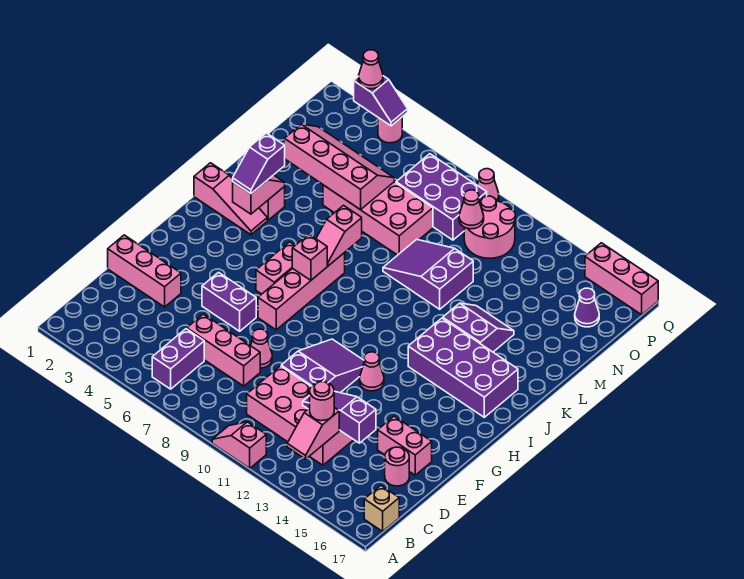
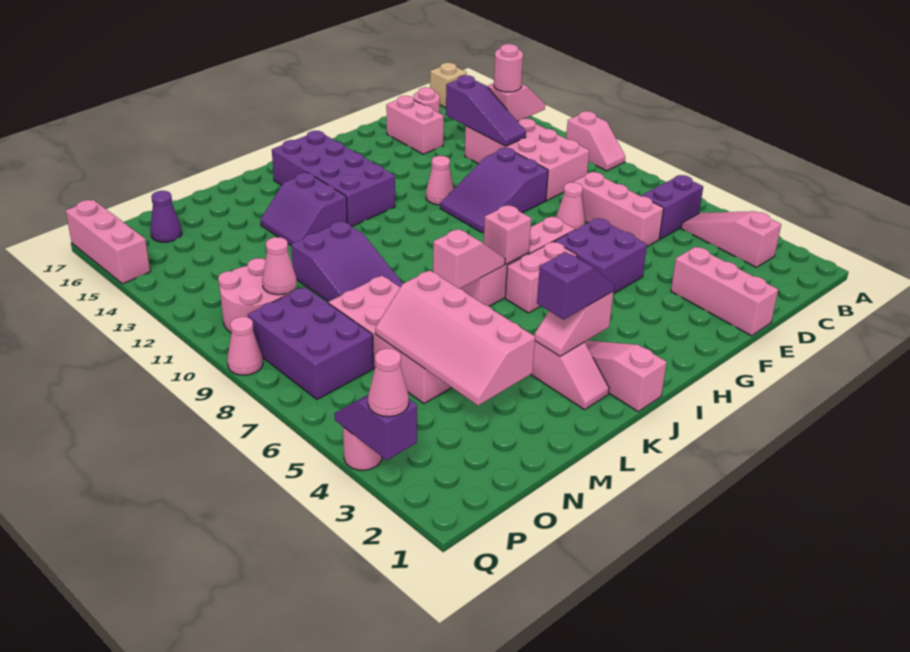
none -> pink slope B3:B5 level 1 top 3
purple brick F5:F6 level 1 -> purple brick F5:G6 level 1

